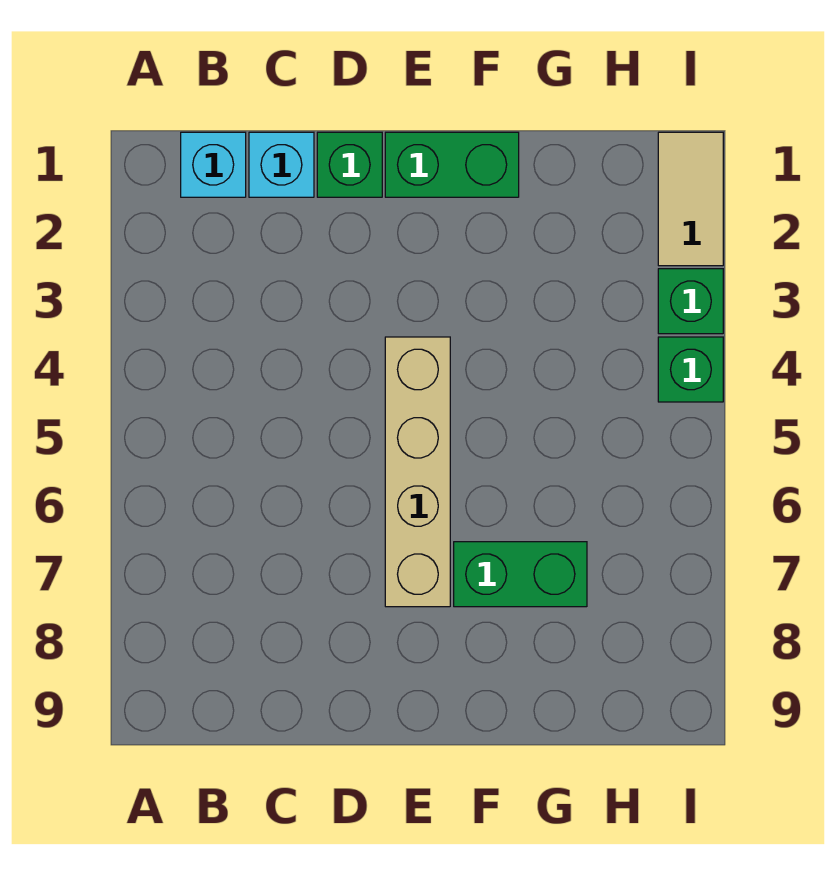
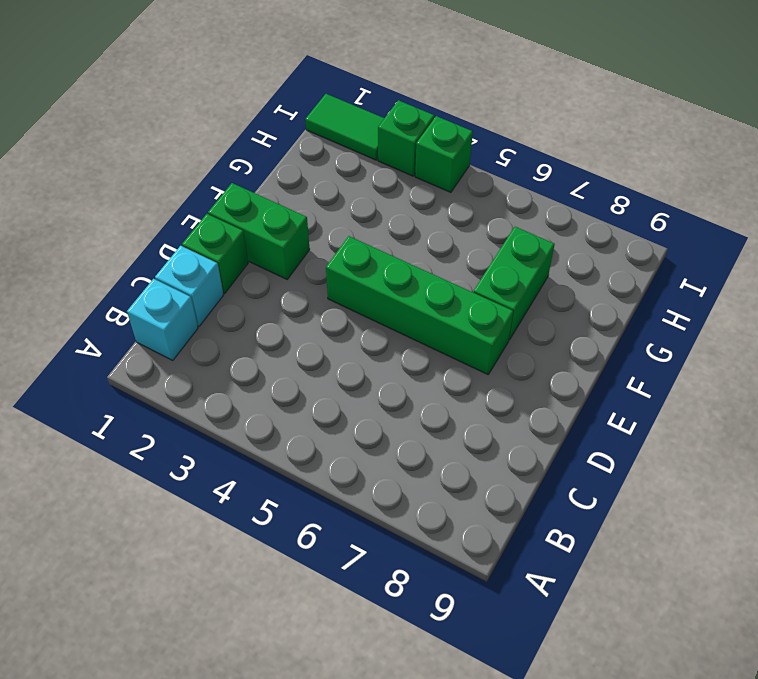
green brick E1:F1 level 1 -> green brick E1:E2 level 1
tan brick E4:E7 level 1 -> green brick E4:E7 level 1
tan tile I1:I2 level 1 -> green tile I1:I2 level 1

